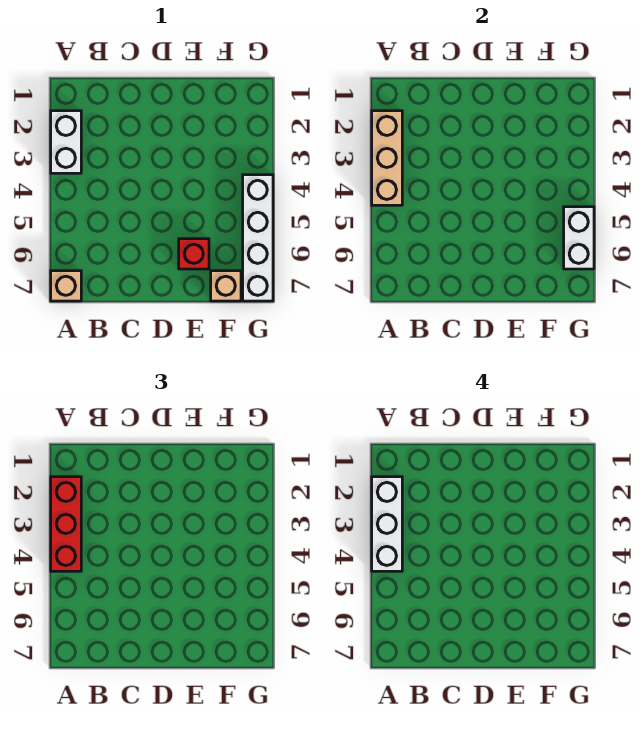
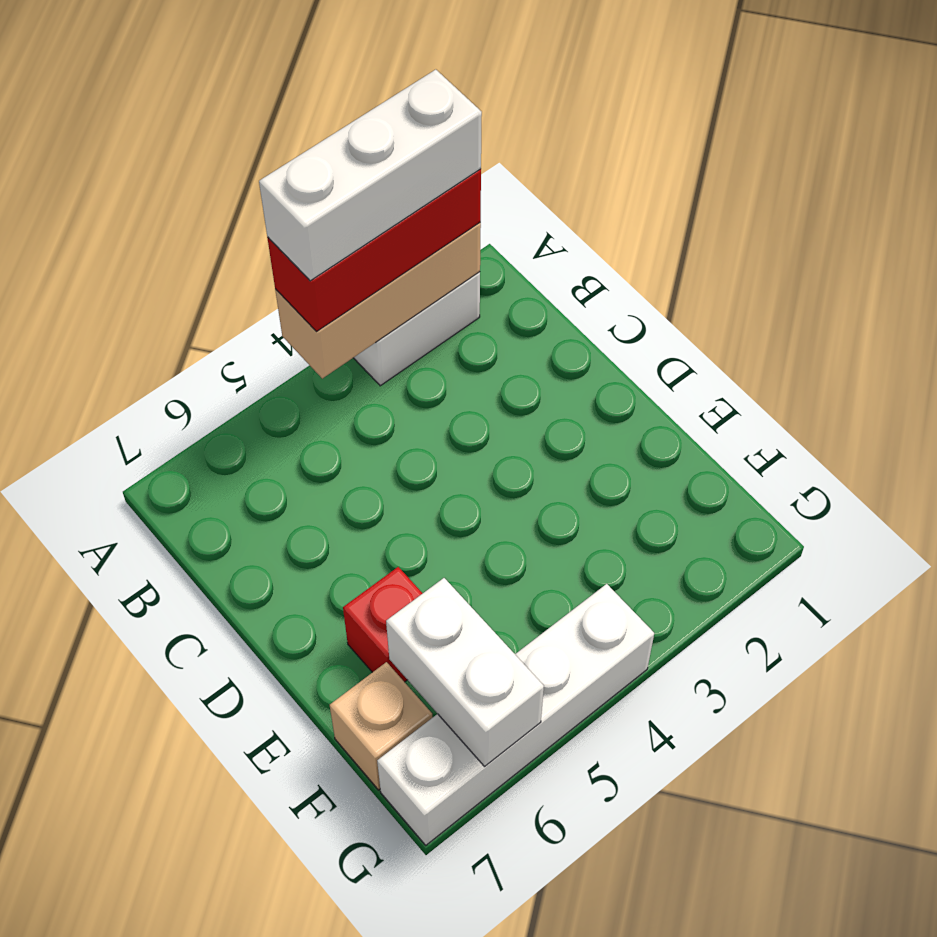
tan brick A7 level 1 -> none
white brick G5:G6 level 2 -> white brick F6:G6 level 2

